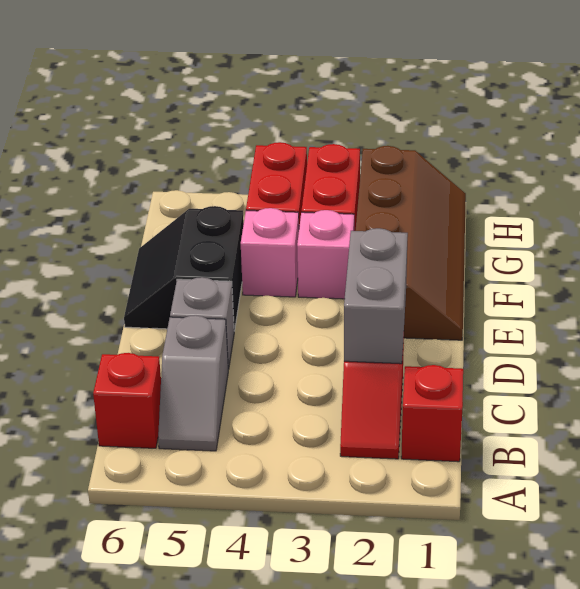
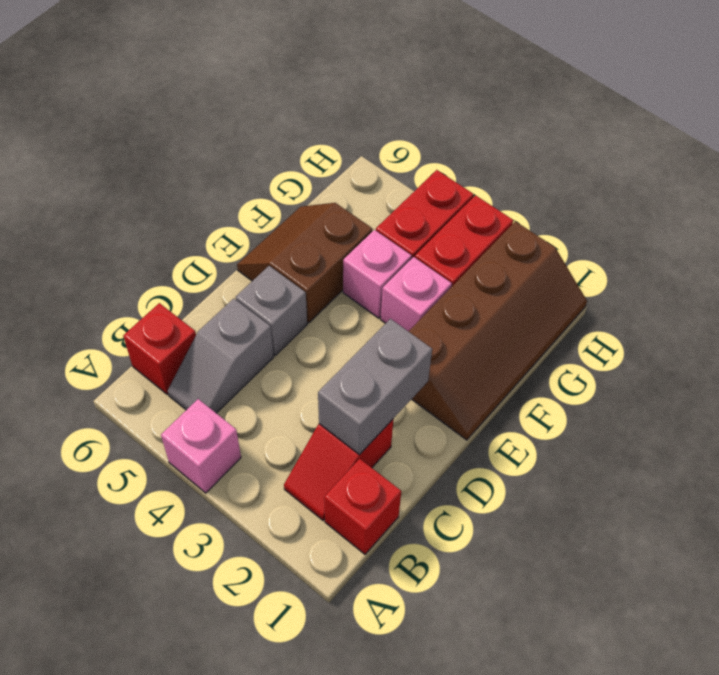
none -> pink brick A4 level 1
black slope E5:F6 level 1 top 5 -> brown slope E5:F6 level 1 top 5

